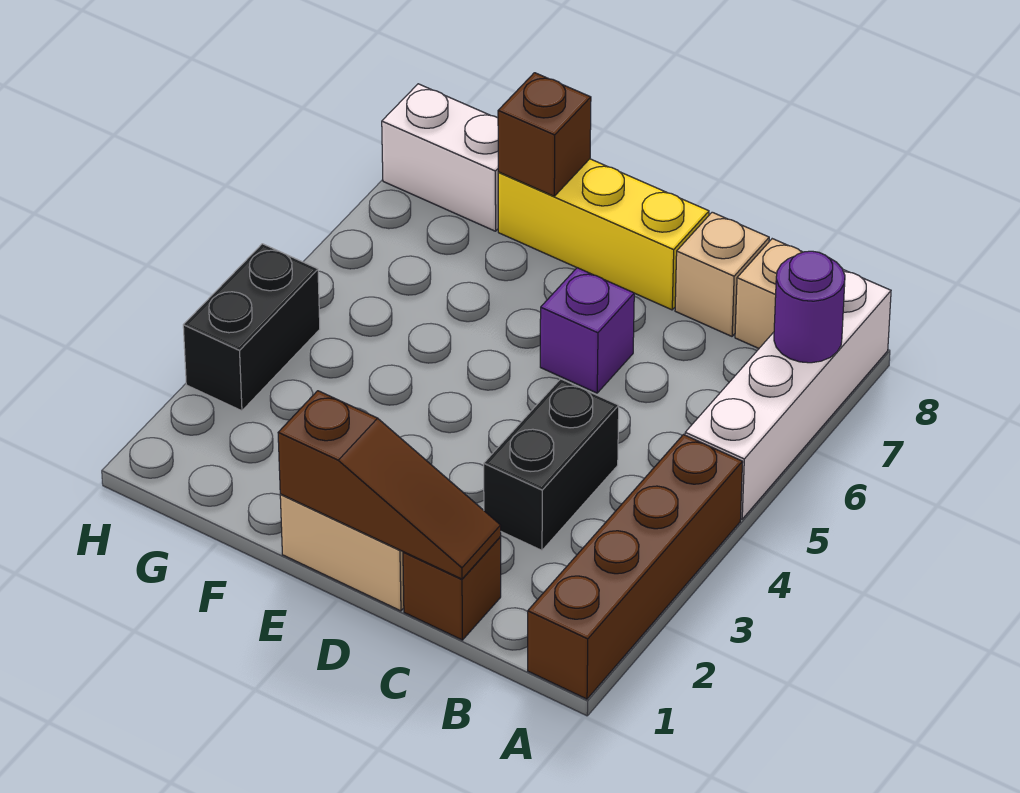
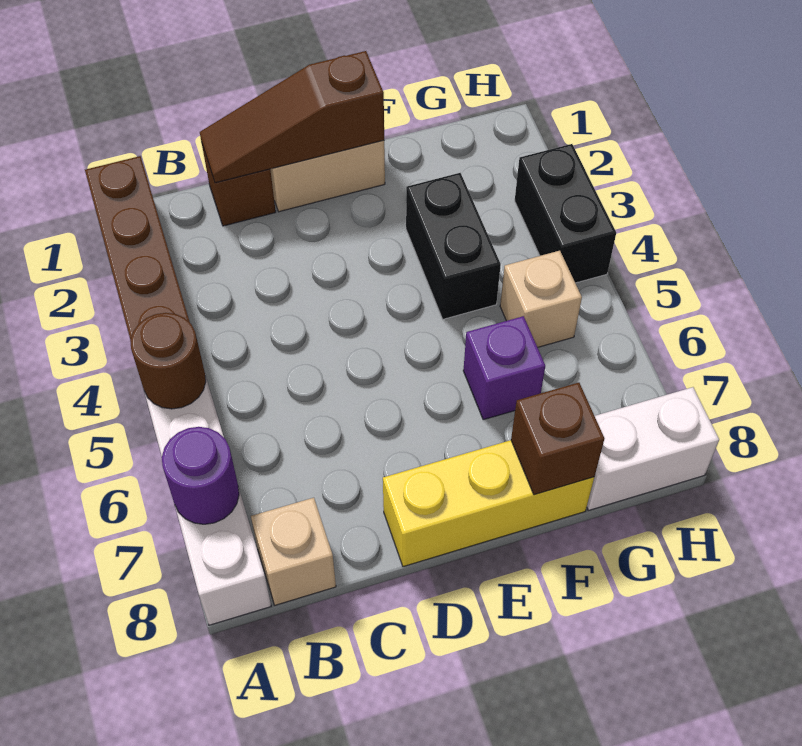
none -> brown round brick A5 level 2
black brick C3:C4 level 1 -> black brick F3:F4 level 1
tan brick C8 level 1 -> tan brick G5 level 1
purple brick D6 level 1 -> purple brick F6 level 1

